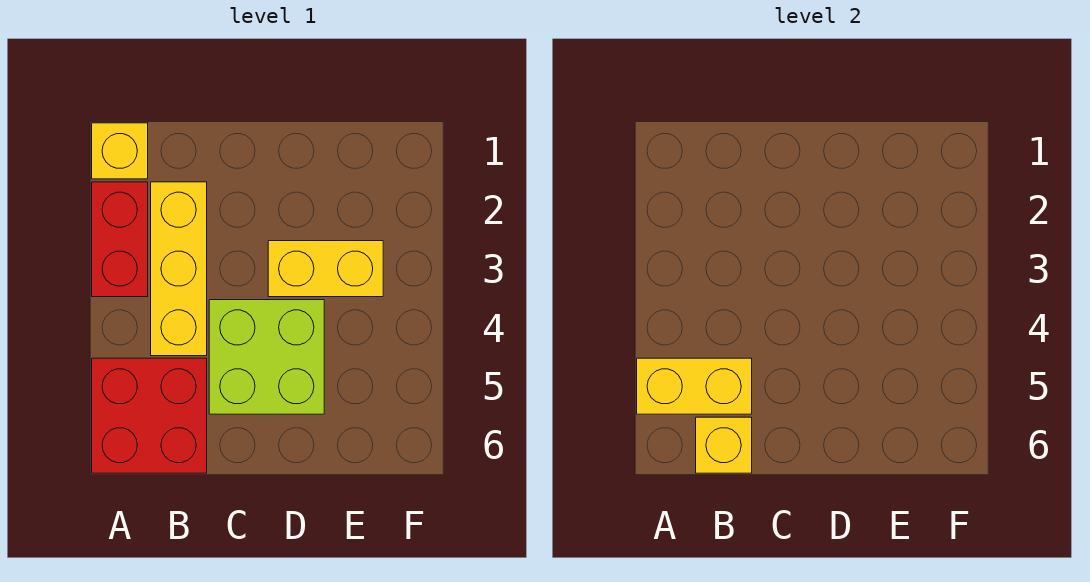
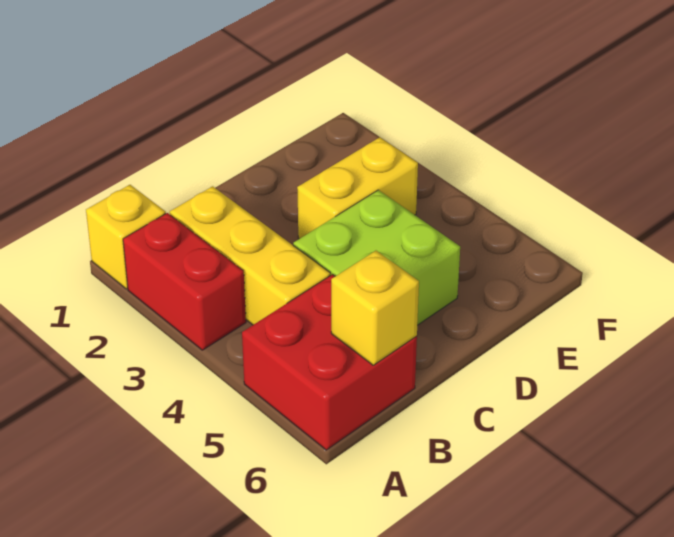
yellow brick A5:B5 level 2 -> none

